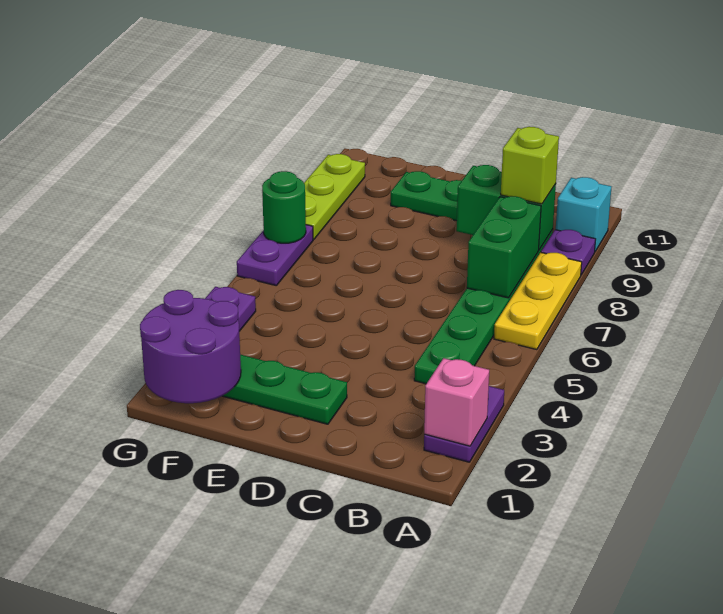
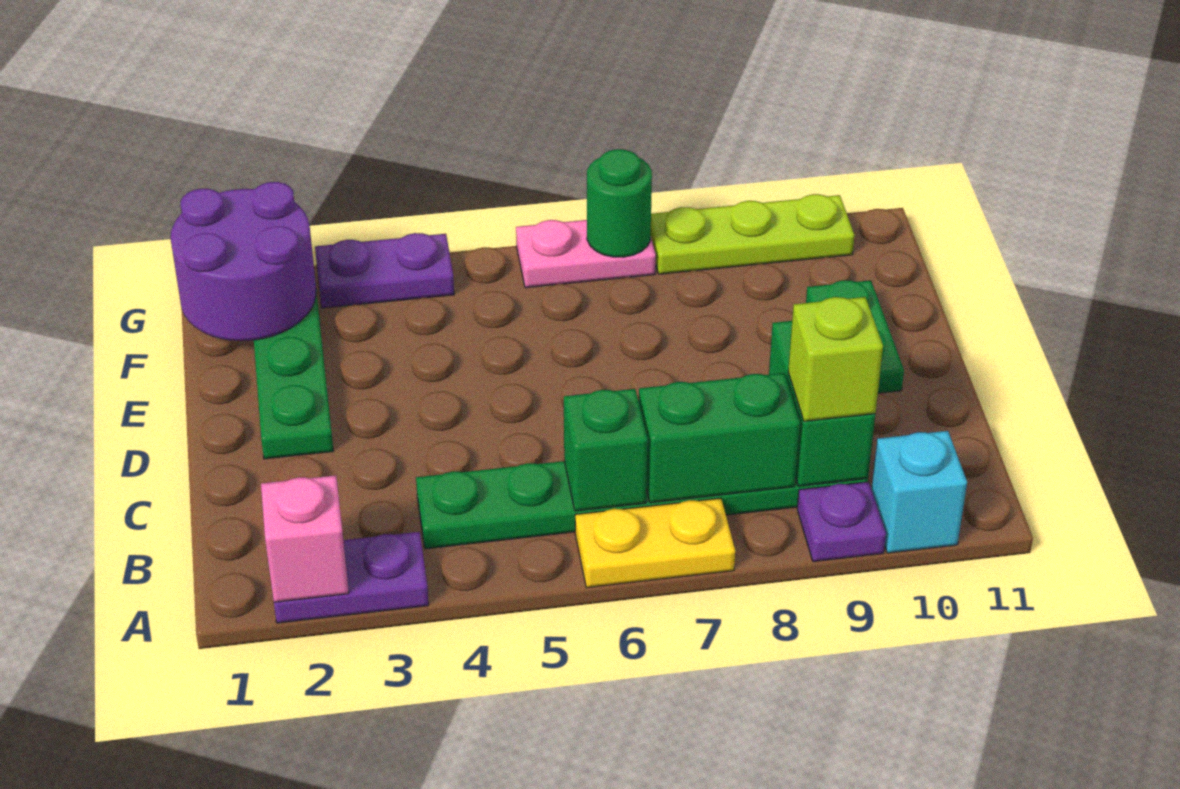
yellow plate A6:A8 level 1 -> yellow plate A6:A7 level 1
none -> green brick B6 level 2
purple plate G6:G7 level 1 -> pink plate G6:G7 level 1

